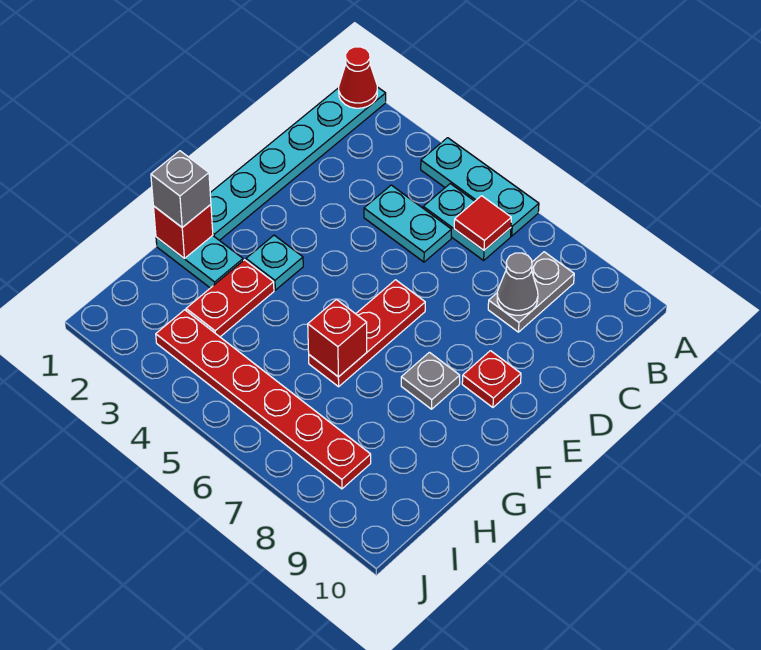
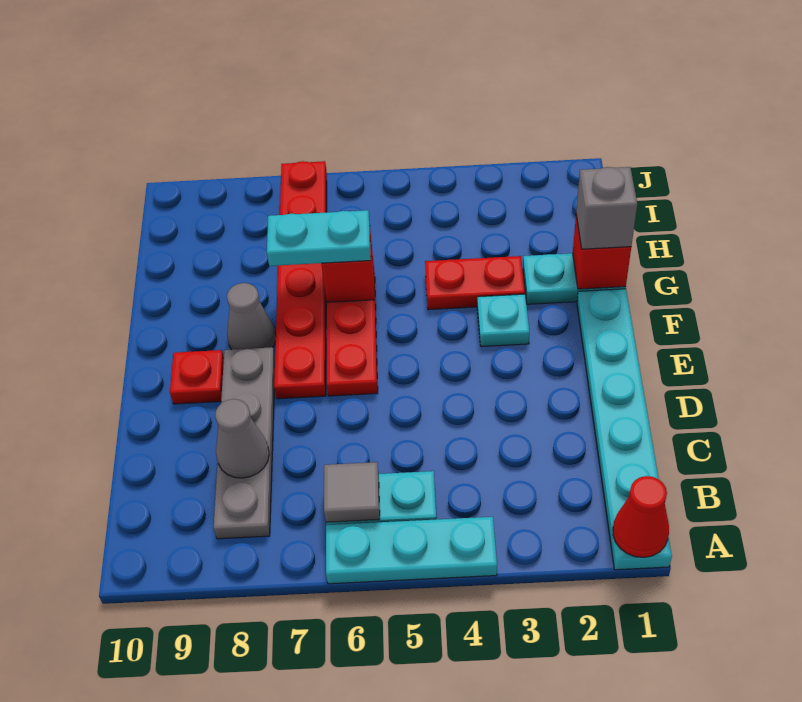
red tile B6 level 2 -> grey tile B6 level 2
grey plate B8:C8 level 1 -> grey plate B8:E8 level 1
cyan plate C4:C5 level 1 -> cyan plate G6:G7 level 3
grey plate F8 level 1 -> grey cone F8 level 1
red plate G3:H3 level 1 -> red plate G3:G4 level 1
red plate I3:I8 level 1 -> red plate E7:J7 level 1

